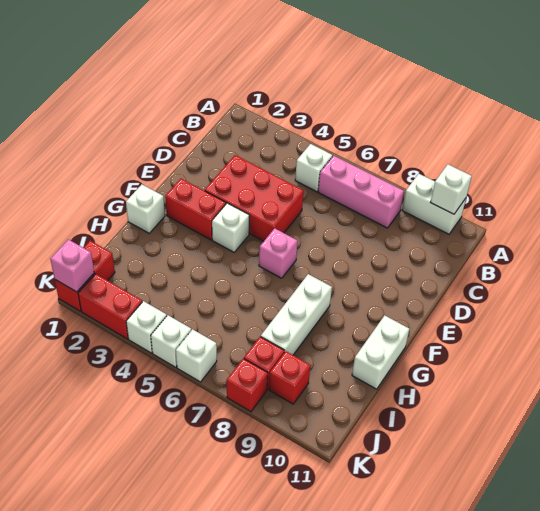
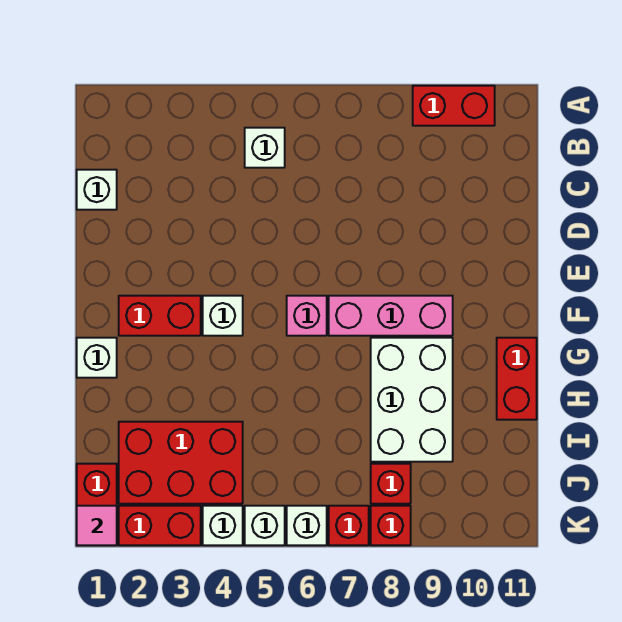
white brick A9:A10 level 1 -> red brick A9:A10 level 1
white brick A10 level 2 -> white brick C1 level 1
pink brick B6:B8 level 1 -> pink brick F7:F9 level 1
red brick D3:E5 level 1 -> red brick I2:J4 level 1
white brick G8:I8 level 1 -> white brick G8:I9 level 1
white brick G11:H11 level 1 -> red brick G11:H11 level 1
red brick J9 level 1 -> red brick K7 level 1
pink brick K1 level 2 -> pink tile K1 level 2

